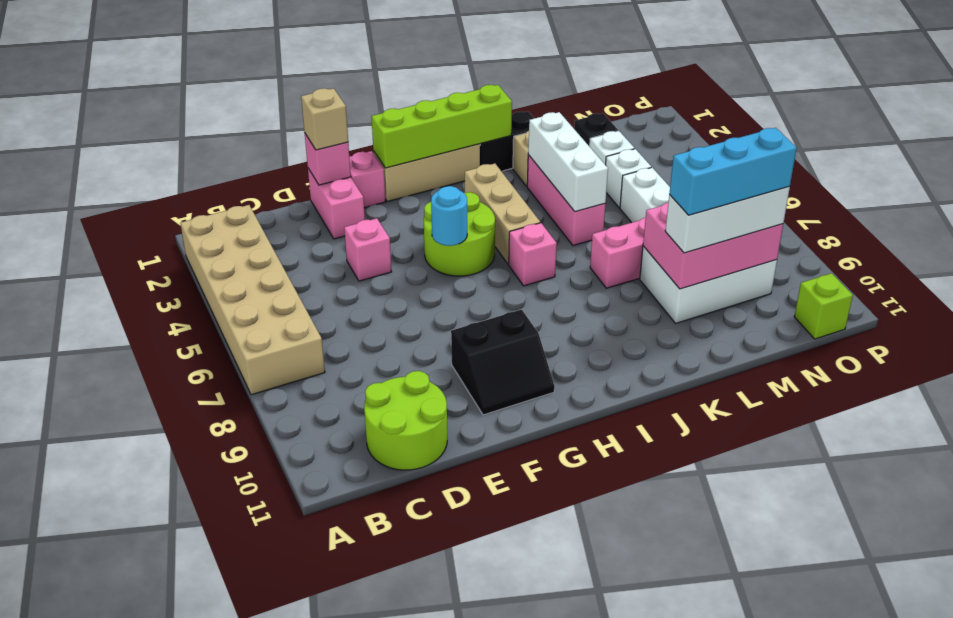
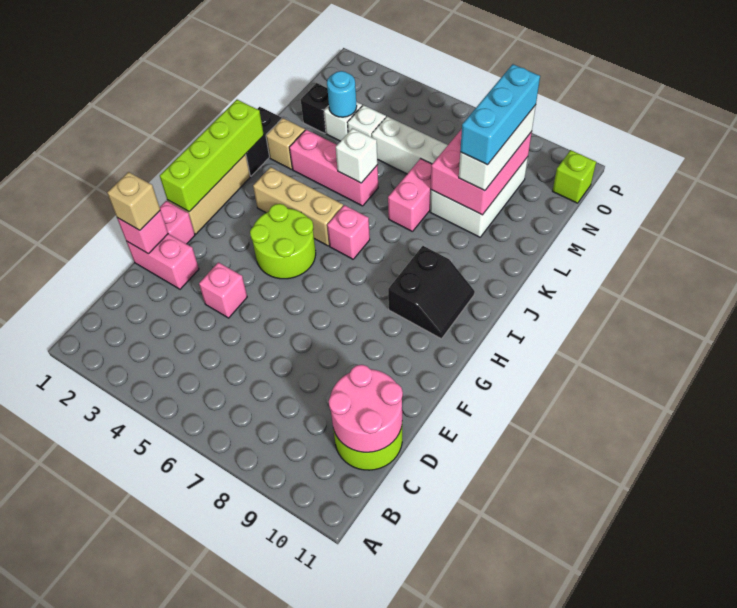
tan brick A2:B7 level 1 -> none
none -> pink round brick C10:D11 level 2
black slope F9:G10 level 1 top 9 -> black slope H9:I10 level 1 top 9
cyan round brick G5 level 2 -> cyan round brick M3 level 2
white brick K3:K5 level 2 -> white brick K5 level 2

